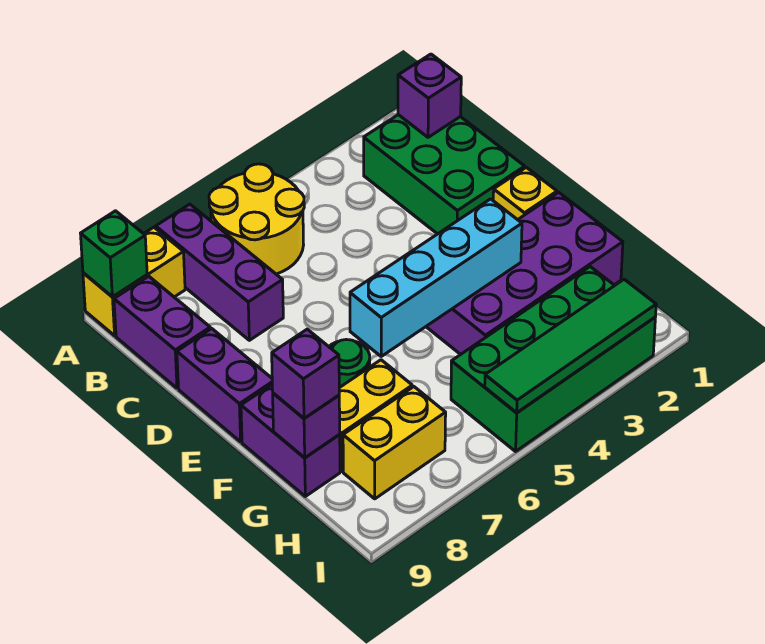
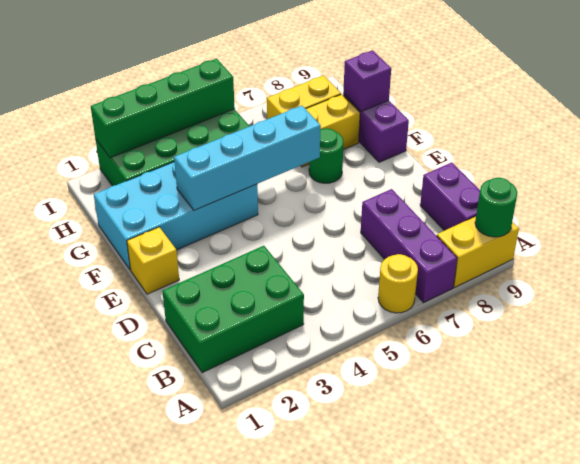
yellow round brick A5:B6 level 1 -> yellow round brick A6 level 1
green brick A9 level 2 -> green round brick A9 level 2
green brick B1:D2 level 1 -> green brick B1:C3 level 1
purple brick B1 level 2 -> none
purple brick D9:E9 level 1 -> none
purple brick F1:G4 level 1 -> cyan brick F1:G4 level 1
purple brick G9 level 3 -> none
green tile I2:I5 level 2 -> green brick I2:I5 level 2

